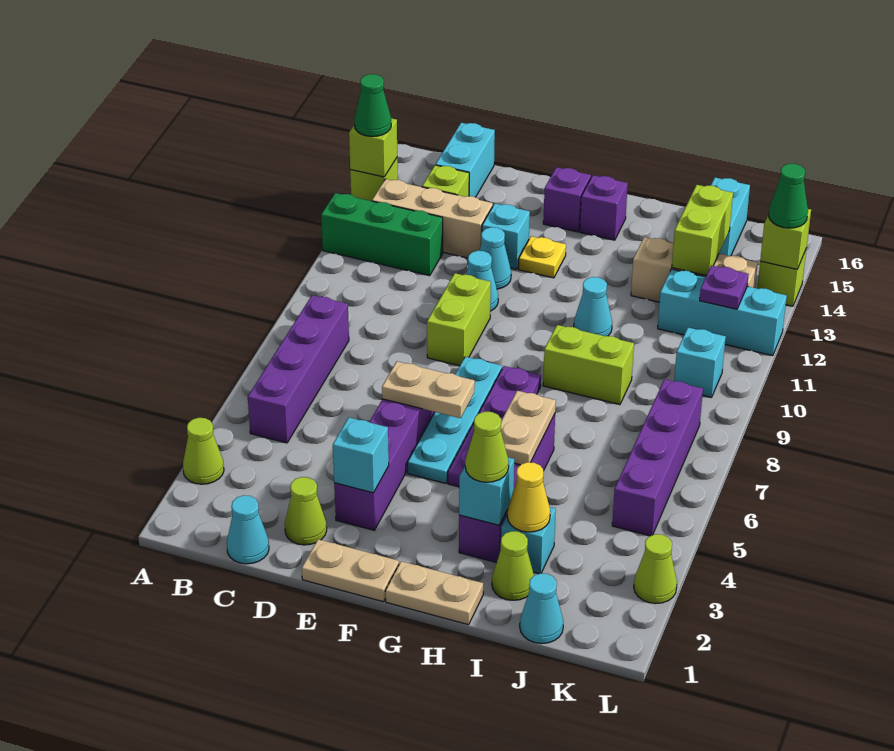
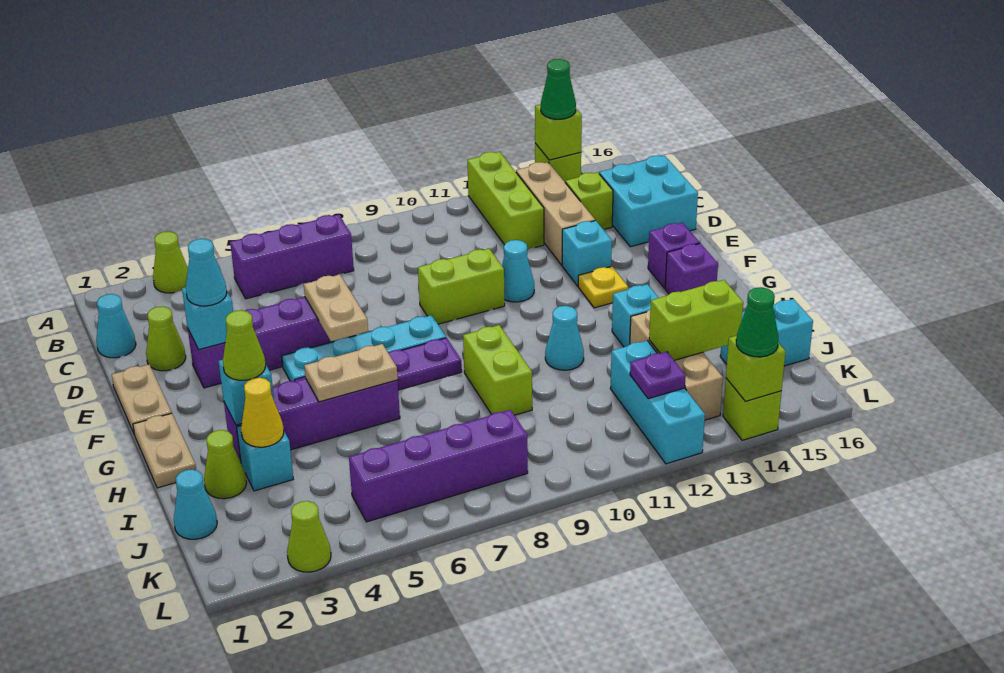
green brick A12:C12 level 1 -> lime brick A12:C12 level 1
purple brick B5:B8 level 1 -> purple brick B5:B7 level 1
cyan brick C15:C16 level 1 -> cyan brick C15:D16 level 1
cyan cone E12 level 1 -> cyan cone E3 level 3
cyan brick K10 level 1 -> cyan brick H13 level 1

